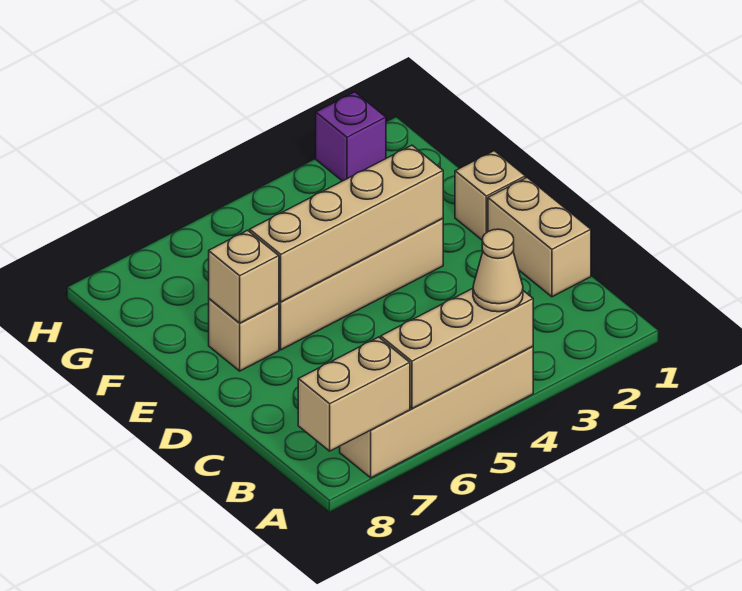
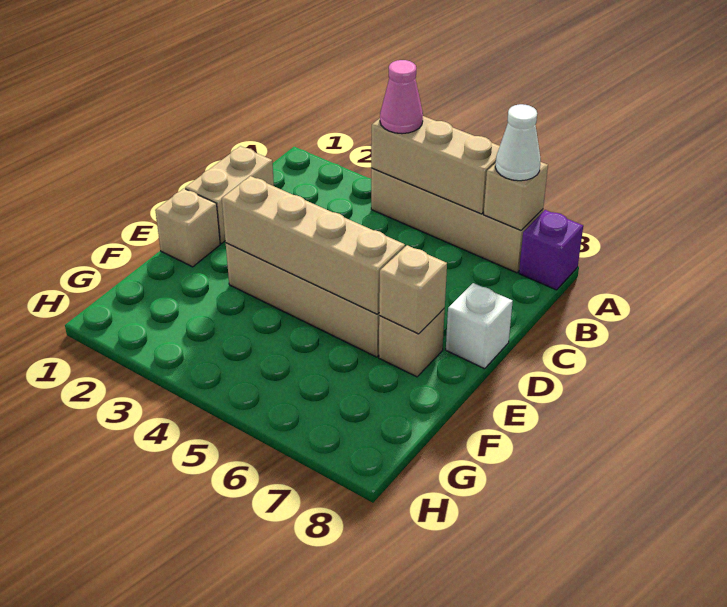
tan cone A4 level 3 -> pink cone A4 level 3
tan brick A7:A8 level 2 -> tan brick A7 level 2
none -> white cone A7 level 3
none -> white brick D8 level 1
purple brick H2 level 1 -> purple brick A8 level 1

